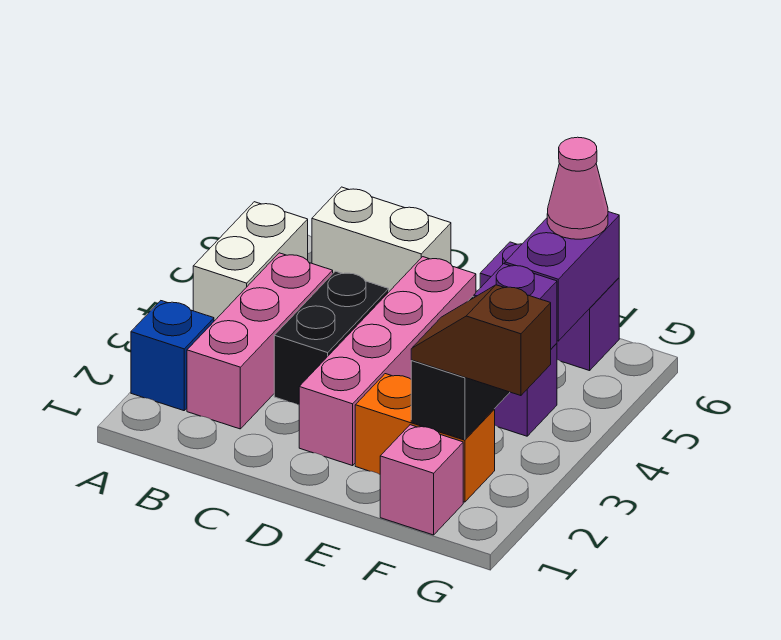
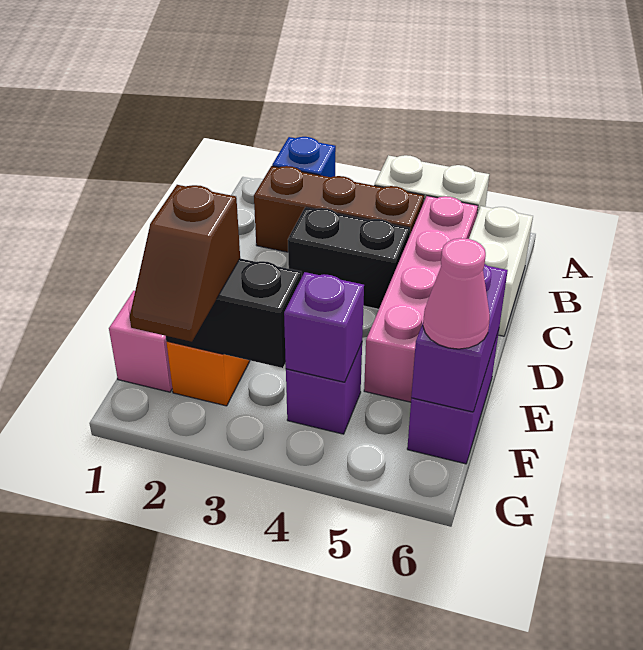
pink brick B2:B4 level 1 -> brown brick B2:B4 level 1
pink brick D2:D5 level 1 -> pink brick B5:E5 level 1
brown slope F2:G2 level 3 top G -> brown slope F2:G2 level 3 top F
purple brick F5:F6 level 2 -> purple brick E6:F6 level 2

